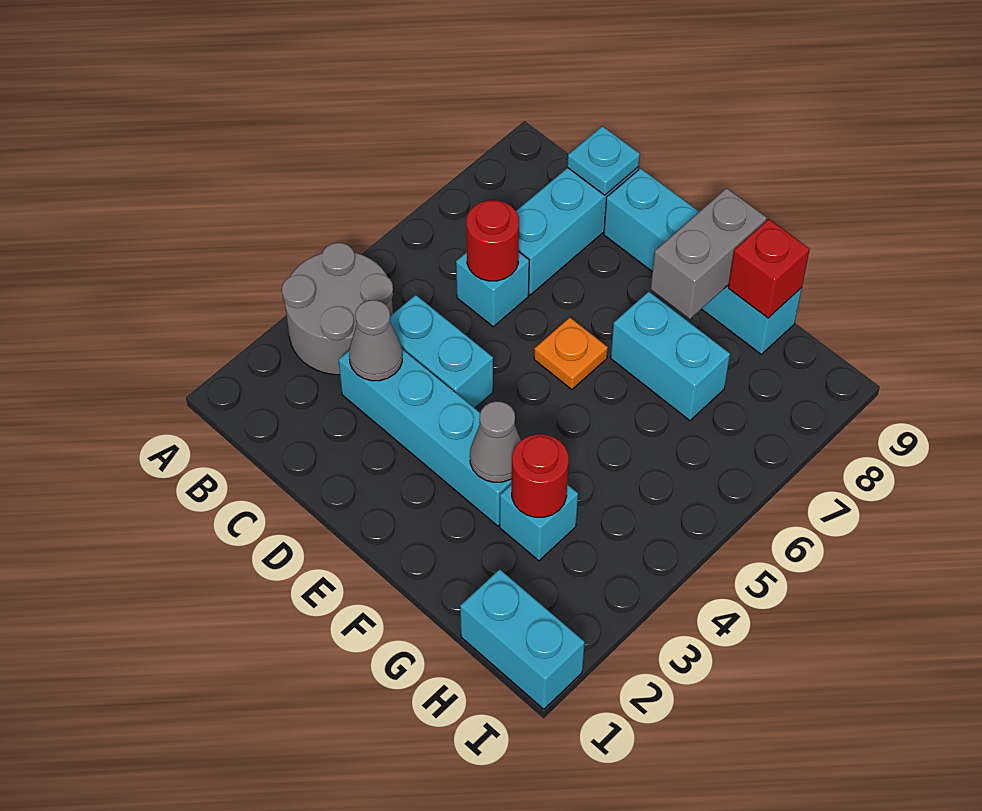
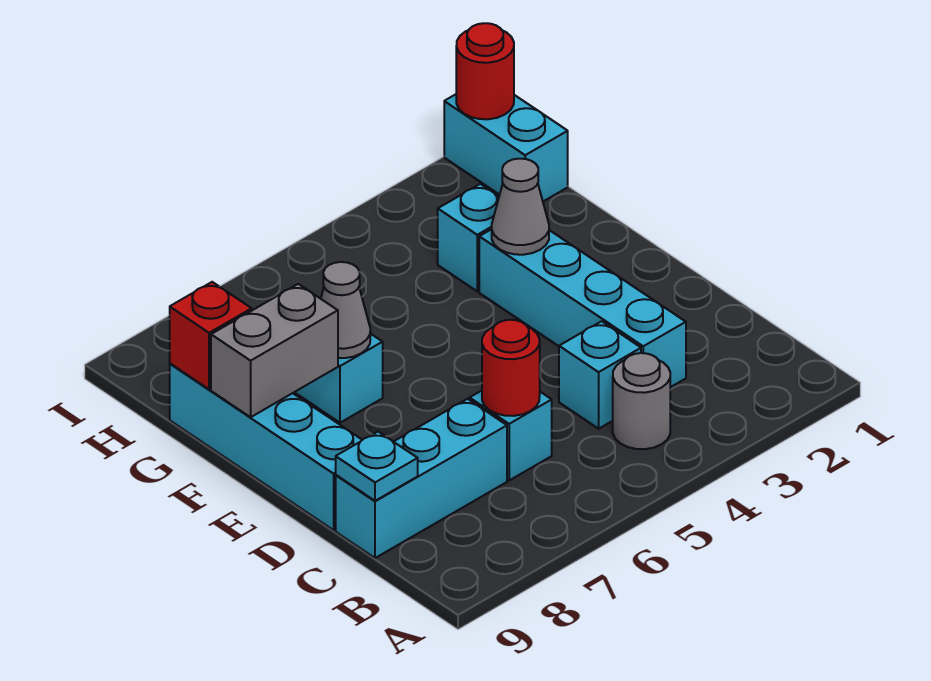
grey round brick A3:B4 level 1 -> grey round brick B4 level 1
grey cone C3 level 2 -> grey cone F7 level 2
cyan brick C4:D4 level 1 -> cyan brick C4 level 1
orange plate E6 level 1 -> none
red round brick G3 level 2 -> red round brick I1 level 2

